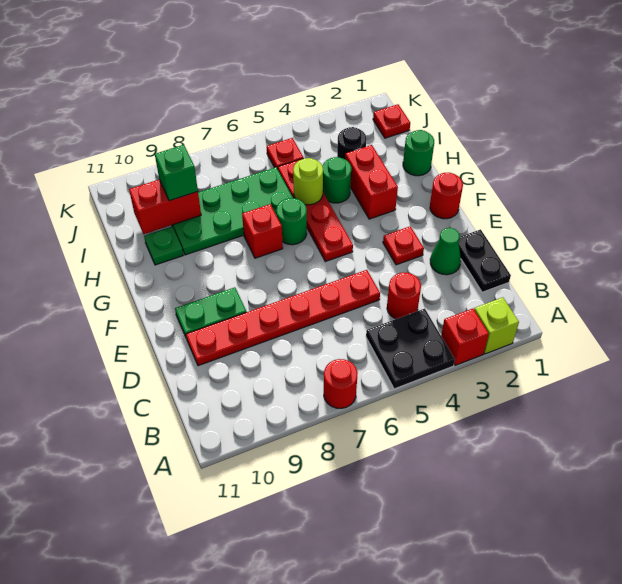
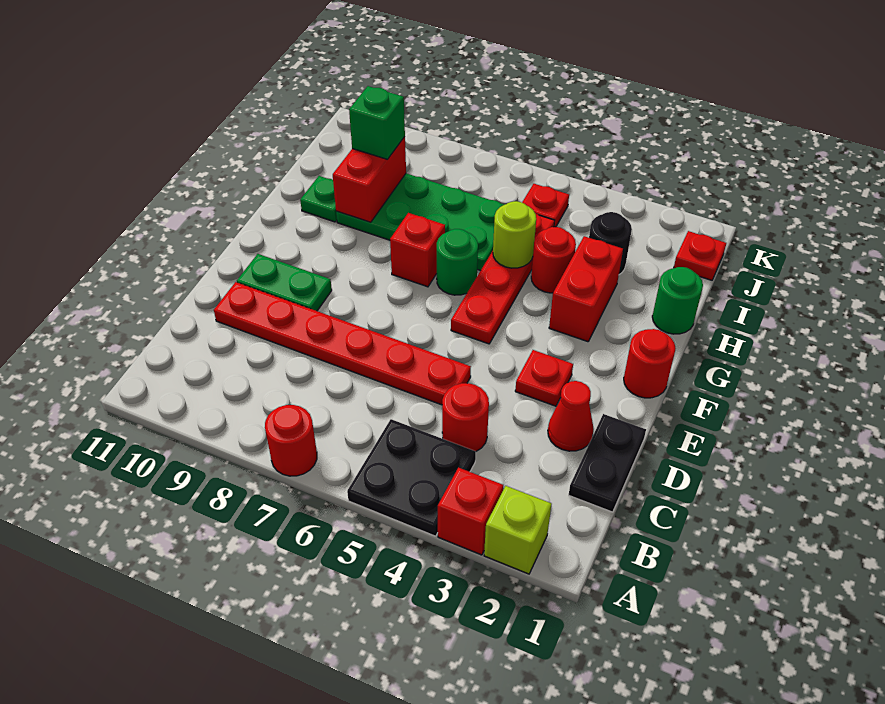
green cone D2 level 1 -> red cone D2 level 1
green round brick H4 level 1 -> red round brick H4 level 1
red brick I9:I10 level 2 -> red brick H9:I9 level 2

